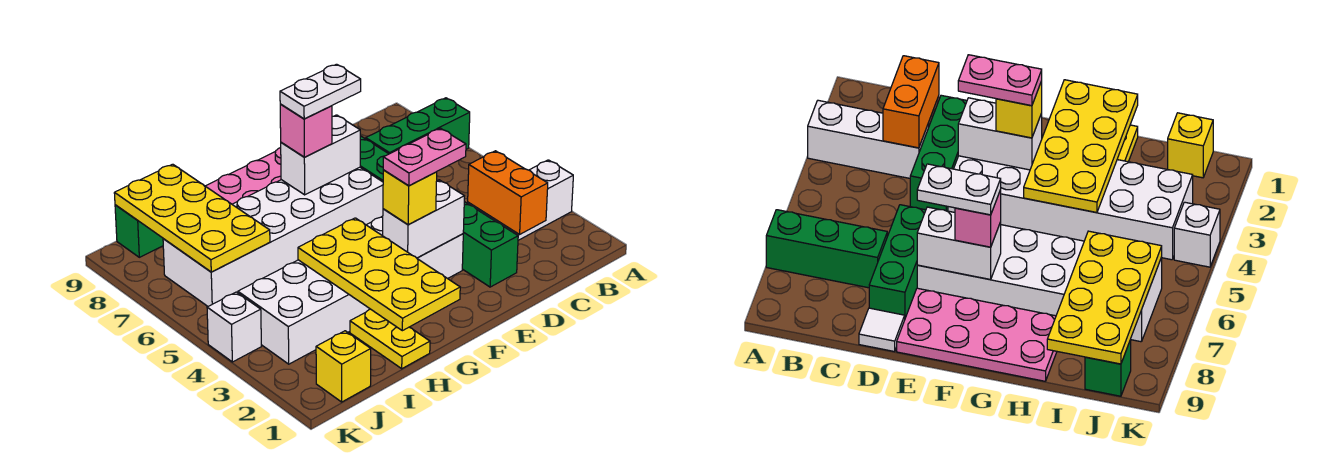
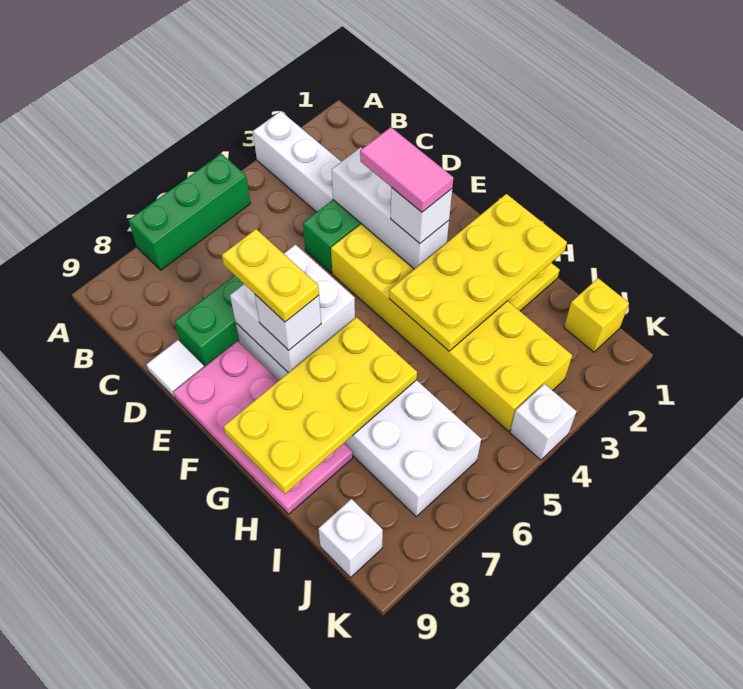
green brick A7:C7 level 1 -> green brick A5:A7 level 1
orange brick C2:C3 level 2 -> none
white brick E3:J4 level 1 -> yellow brick E3:J4 level 1
white brick E3:F3 level 2 -> white brick D3:F3 level 2
pink plate E3:F3 level 4 -> pink tile E3:F3 level 4
white brick E7:F7 level 2 -> white brick E6:F7 level 2
white plate E7:F7 level 4 -> yellow plate E7:F7 level 4
yellow brick F3 level 3 -> white brick F3 level 3
pink brick F7 level 3 -> white brick F7 level 3
yellow plate I6:J9 level 2 -> yellow plate G6:H9 level 2
green brick J9 level 1 -> white brick J9 level 1

